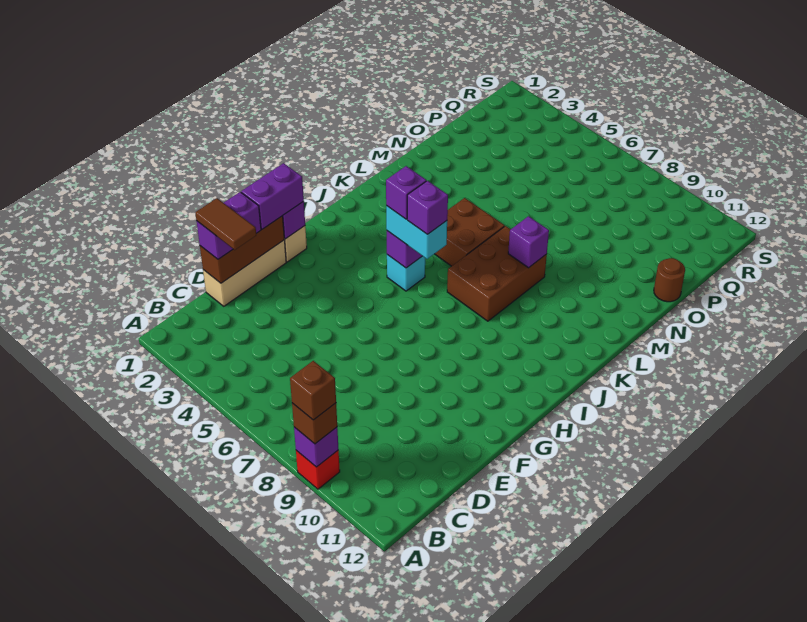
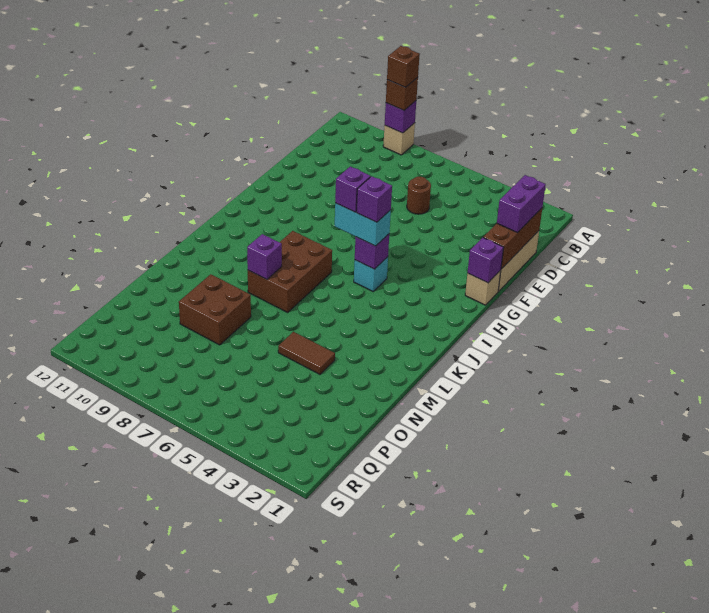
red brick A9 level 1 -> tan brick A9 level 1
brown tile D1:D2 level 4 -> brown tile N4:N5 level 1
purple brick F1:G1 level 3 -> none
brown brick K5:L6 level 1 -> brown brick N8:O9 level 1
brown round brick O12 level 1 -> brown round brick D6 level 1

